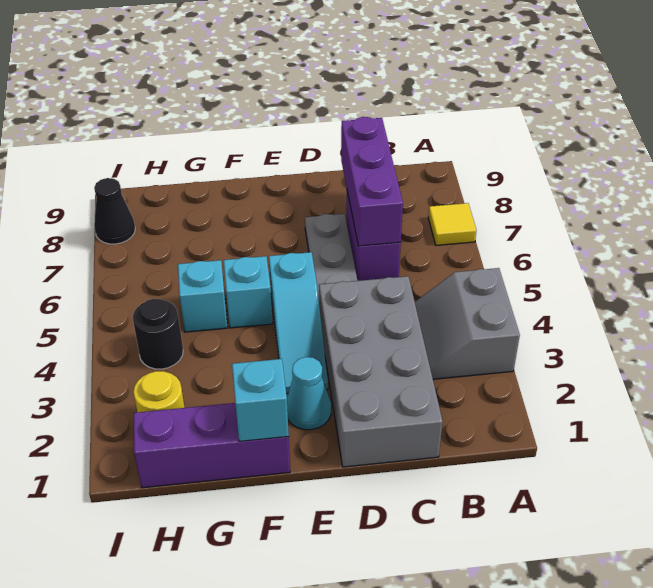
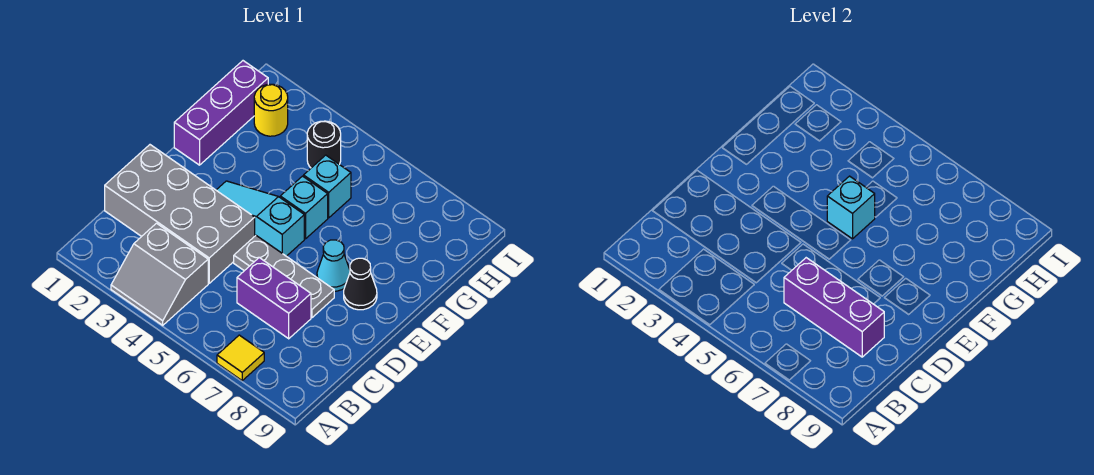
grey slope A3:B4 level 1 top A -> grey slope A3:B4 level 1 top B
cyan cone E2 level 1 -> cyan cone E7 level 1
cyan brick F1 level 2 -> cyan brick F5 level 2
black cone I8 level 1 -> black cone E8 level 1

